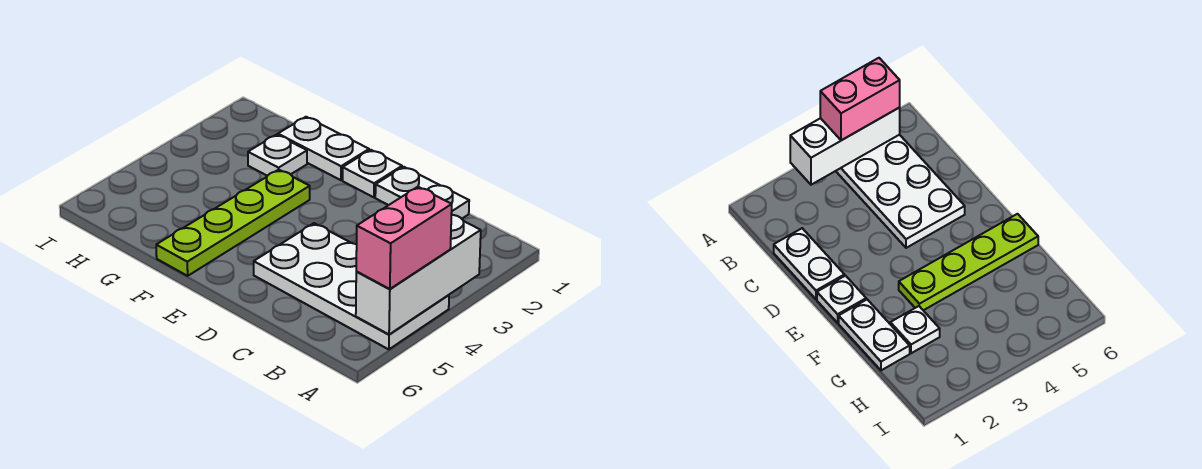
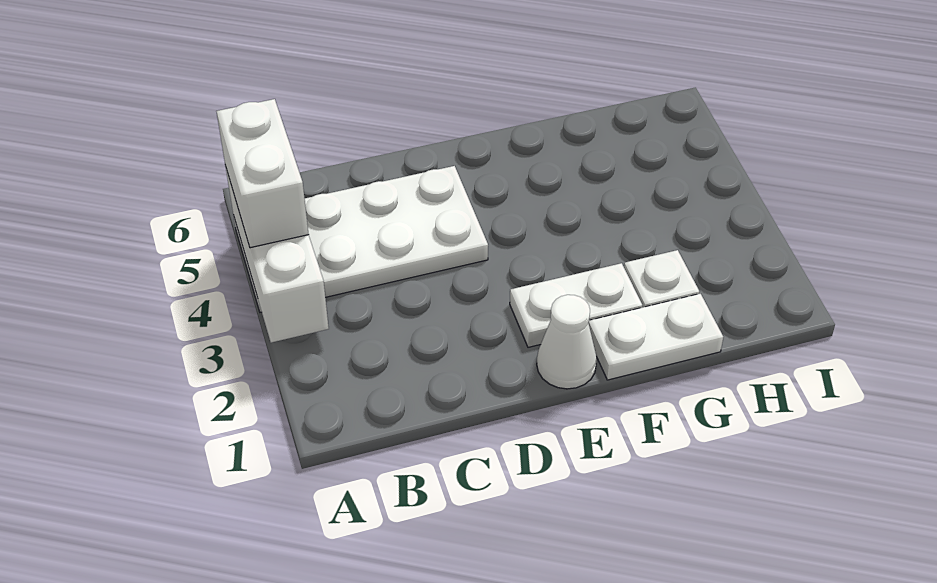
pink brick A4:A5 level 3 -> white brick A4:A5 level 3
white plate C1:D1 level 1 -> white plate E2:F2 level 1
white plate E1 level 1 -> white cone E1 level 1
lime plate F3:F6 level 1 -> none

